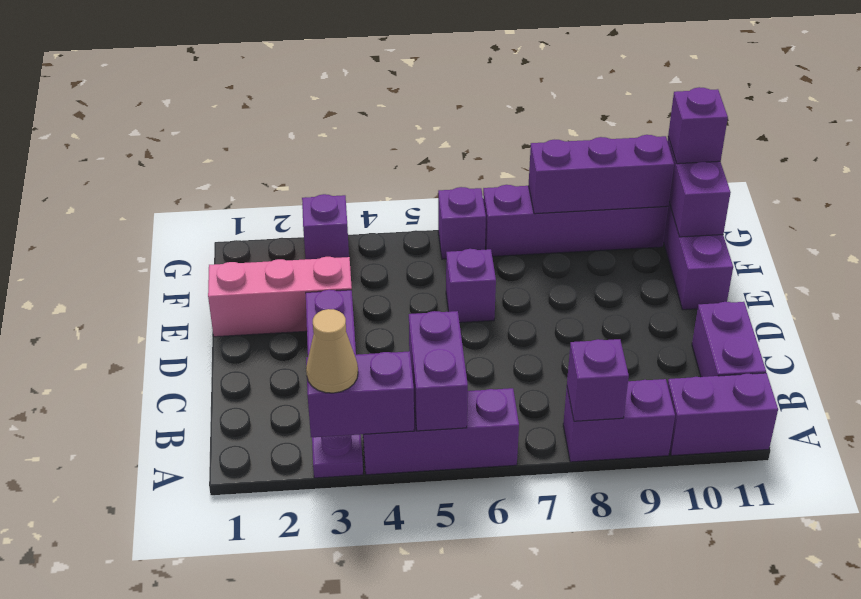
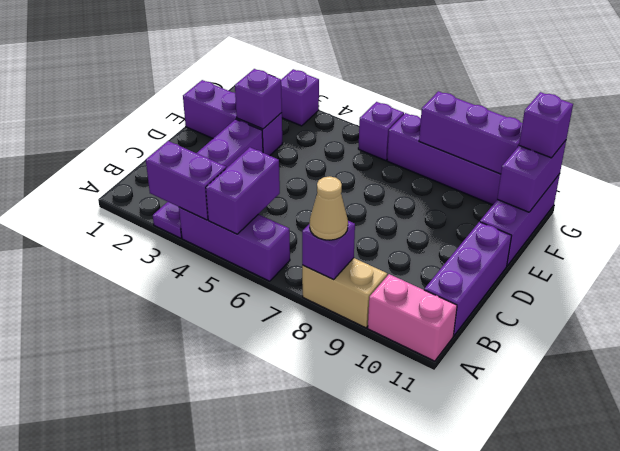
tan cone A3 level 3 -> tan cone A8 level 3
purple brick A8:A9 level 1 -> tan brick A8:A9 level 1
purple brick A10:A11 level 1 -> pink brick A10:A11 level 1
purple brick B11:C11 level 1 -> purple brick B11:D11 level 1
pink brick E1:E3 level 1 -> purple brick E1:E3 level 1
purple brick E6 level 1 -> purple brick E3 level 2

